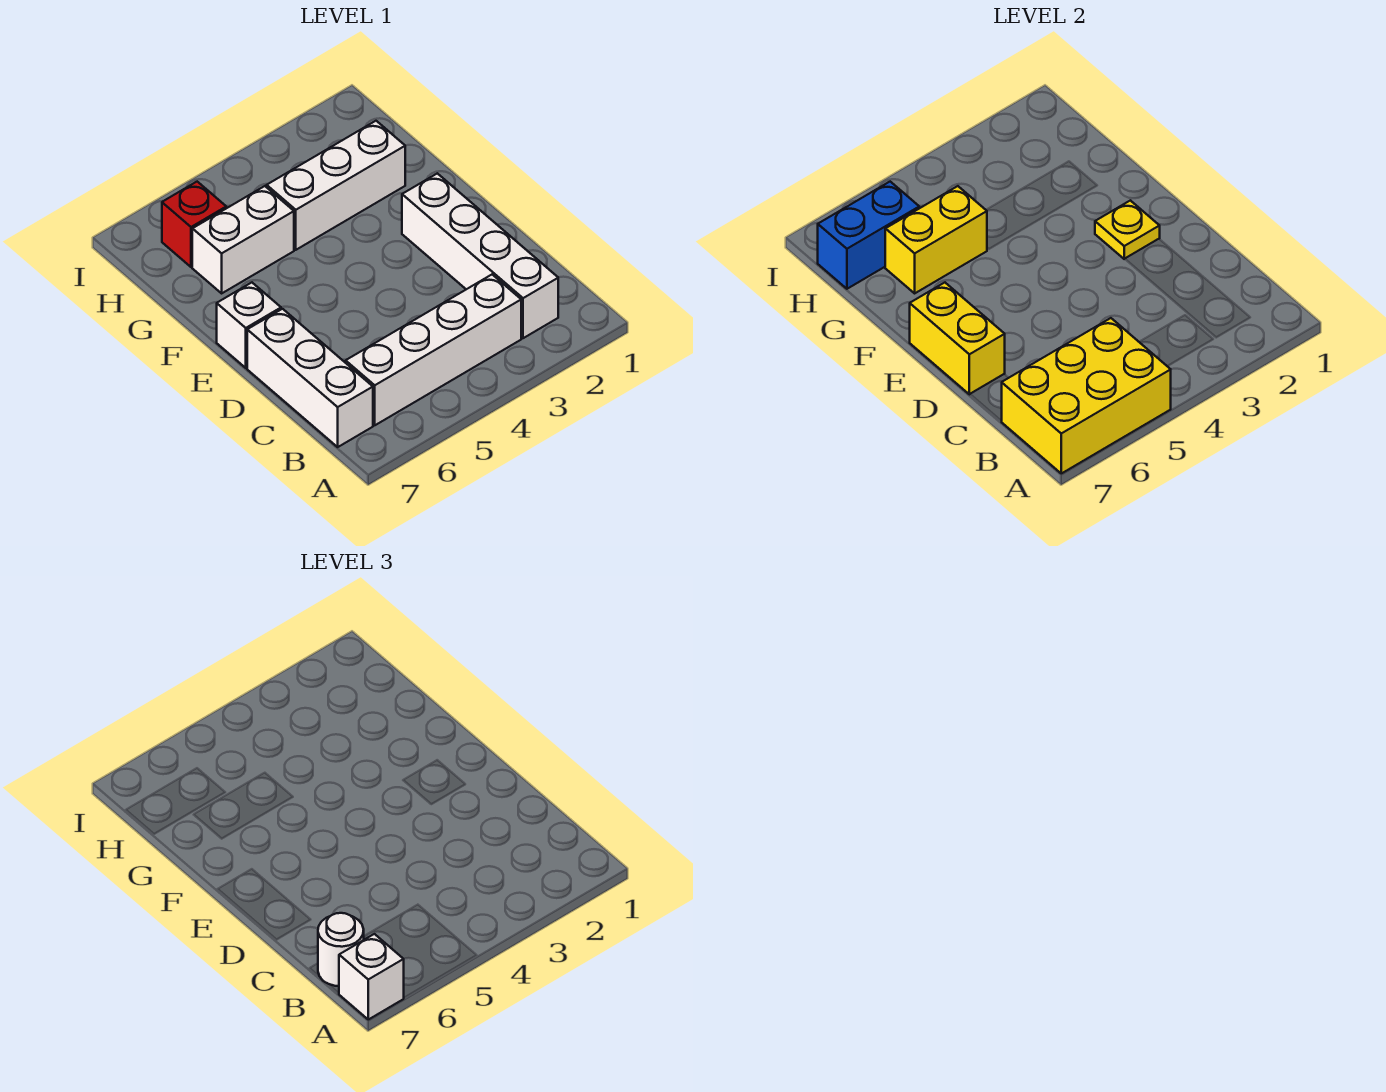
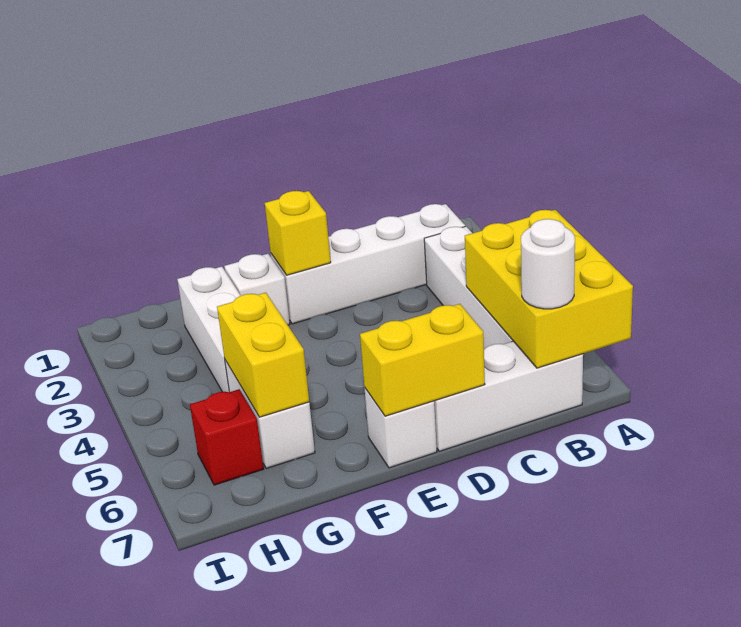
white brick A7 level 3 -> white brick F2 level 1
yellow plate E2 level 2 -> yellow brick E2 level 2
blue brick H6:H7 level 2 -> none

